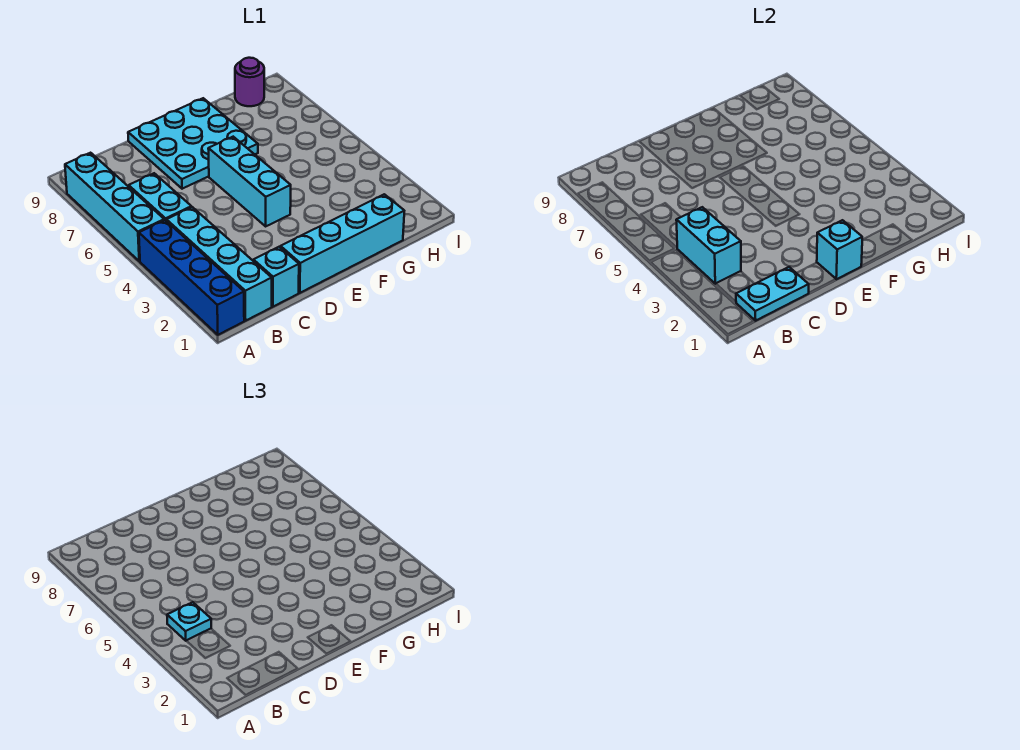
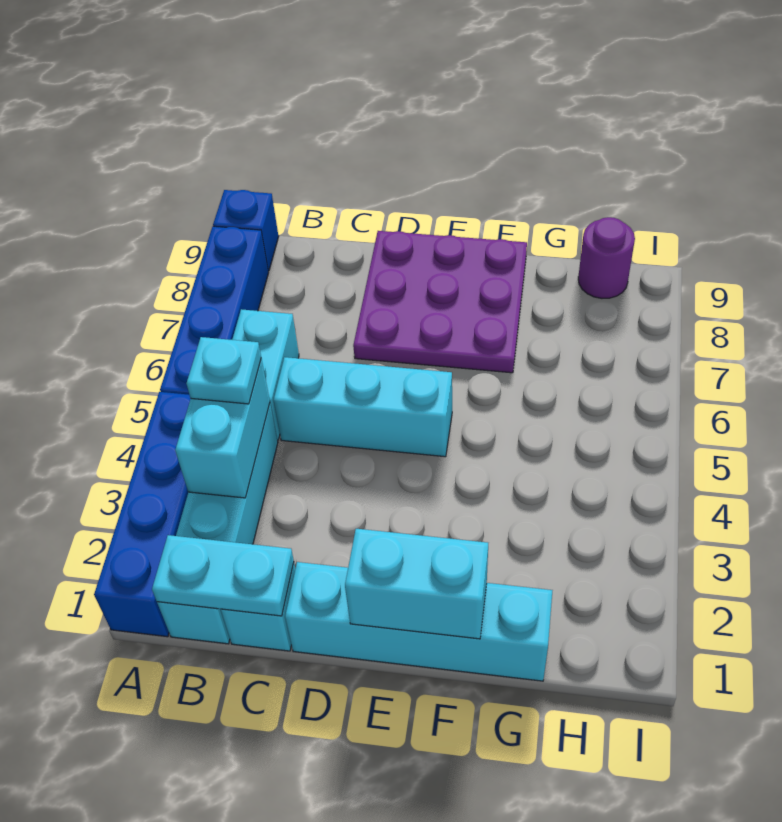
cyan brick A5:A8 level 1 -> blue brick A5:A8 level 1
none -> blue brick A9 level 1
cyan plate D7:F9 level 1 -> purple plate D7:F9 level 1
cyan brick E1 level 2 -> cyan brick E1:F1 level 2
cyan brick E4:E6 level 1 -> cyan brick C5:E5 level 1

